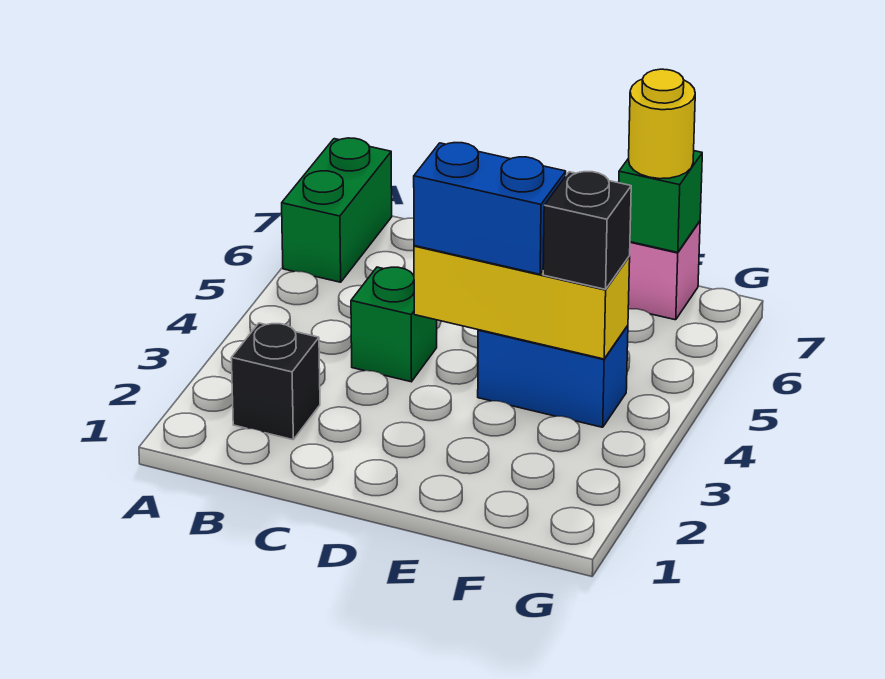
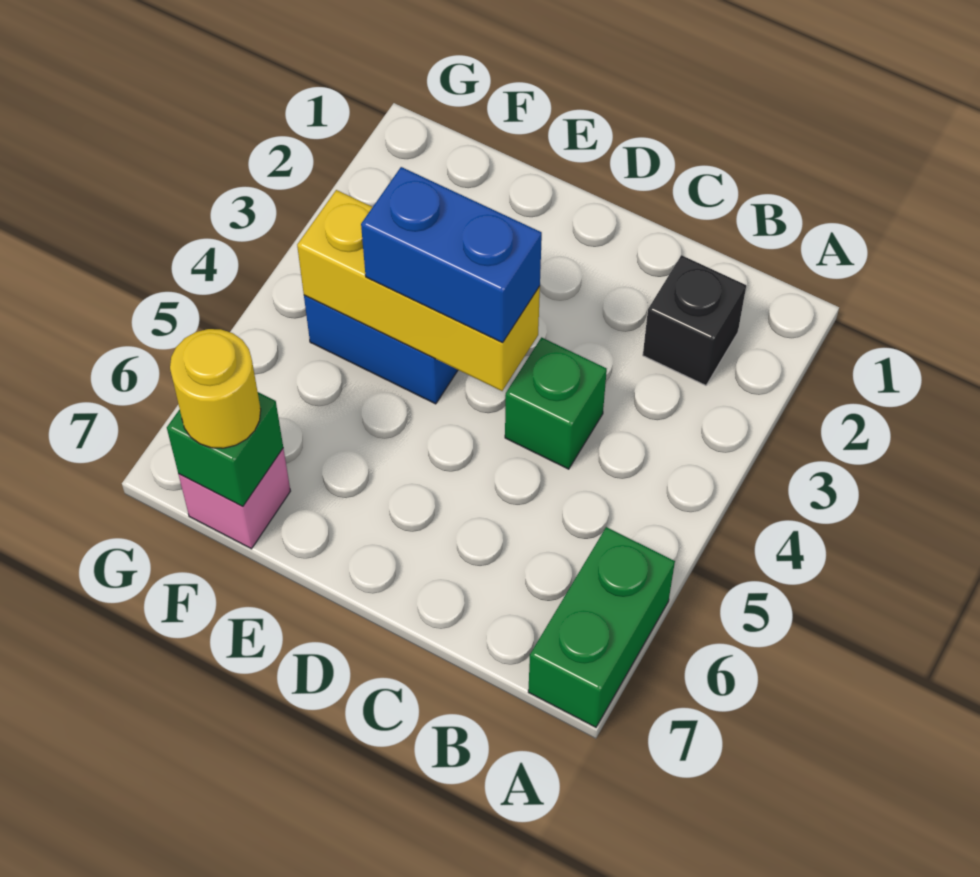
black brick F4 level 3 -> none

